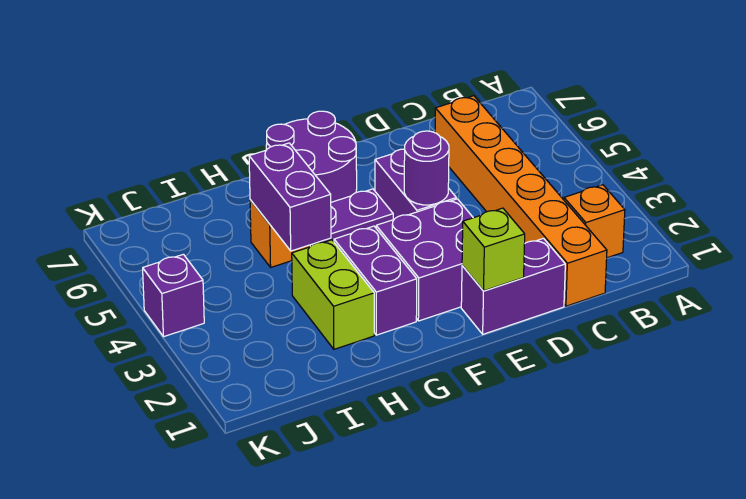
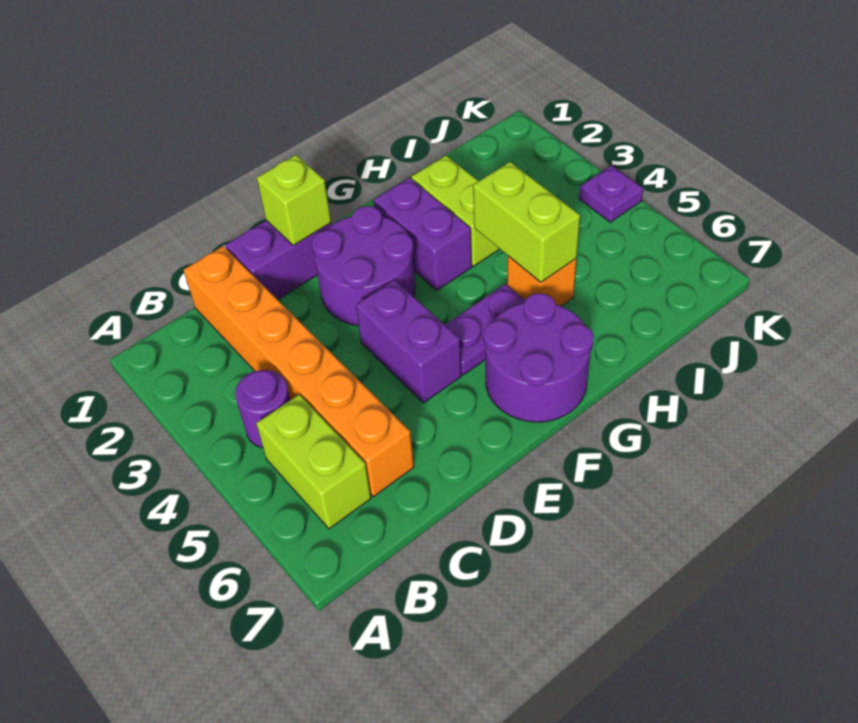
orange brick B2 level 1 -> none
none -> lime brick B5:B6 level 1
purple brick E2:F3 level 1 -> purple round brick E2:F3 level 1
purple round brick E4 level 2 -> purple round brick B4 level 1
purple brick H4:H5 level 2 -> lime brick H4:H5 level 2
purple brick K4 level 1 -> purple plate K4 level 1

